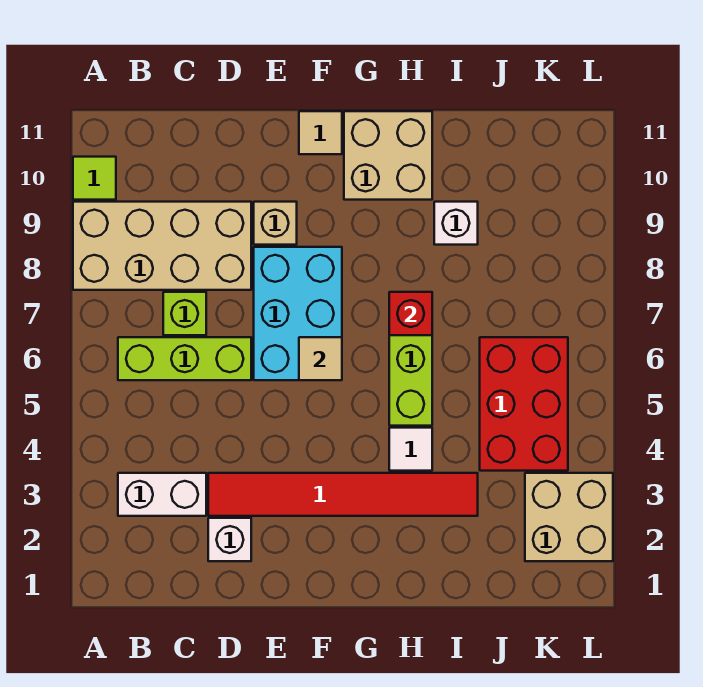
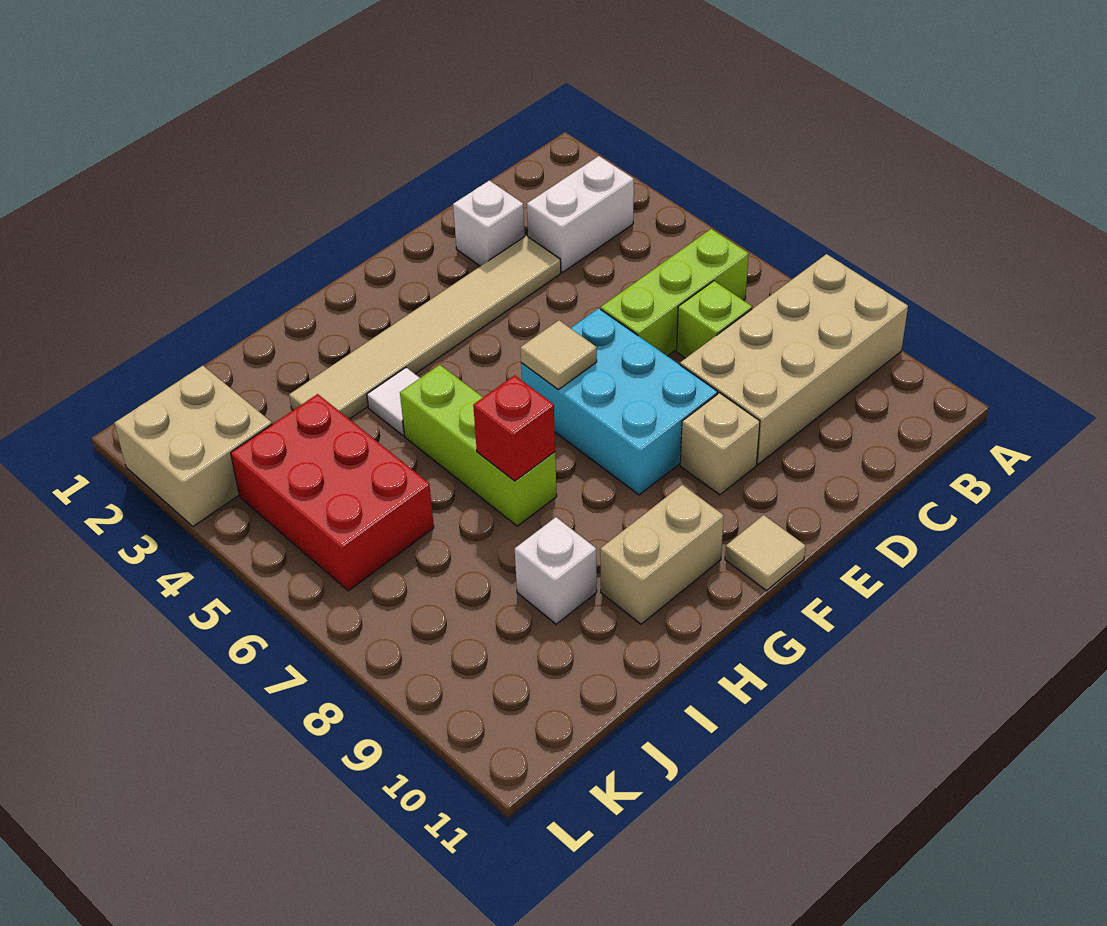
lime tile A10 level 1 -> none
red tile D3:I3 level 1 -> tan tile D3:I3 level 1
tan brick G10:H11 level 1 -> tan brick G10:H10 level 1

